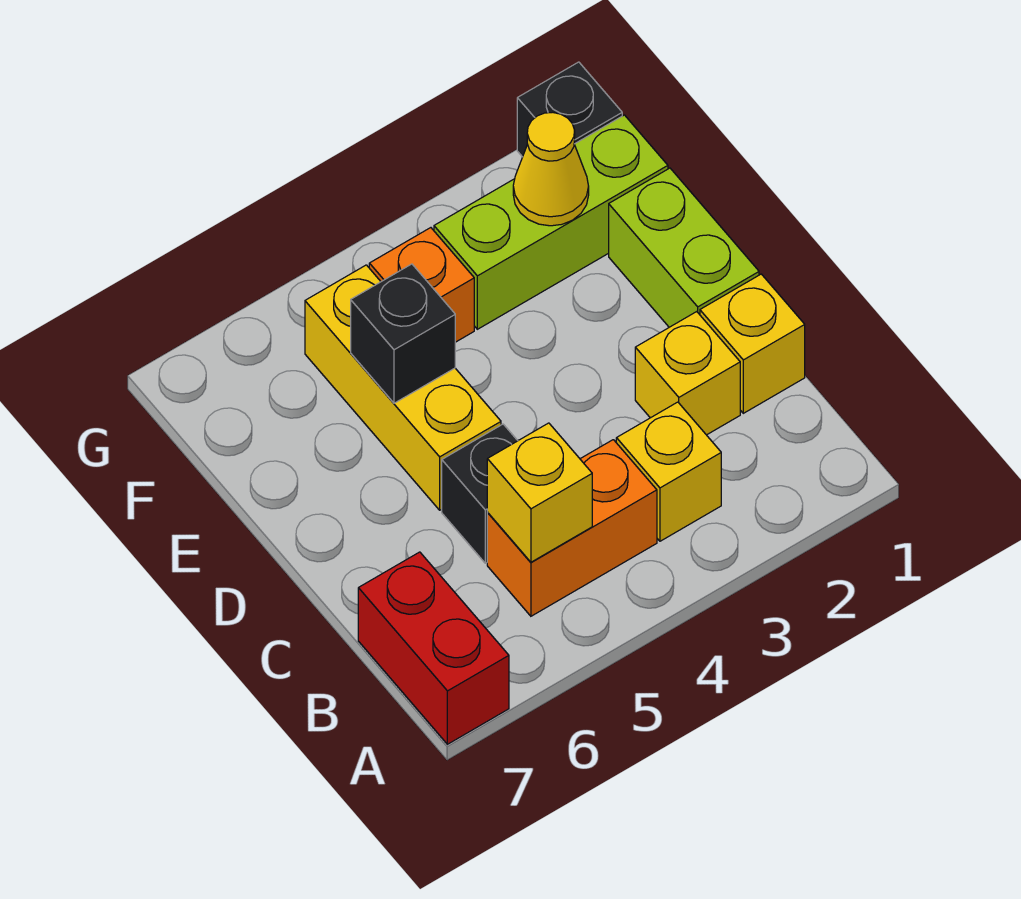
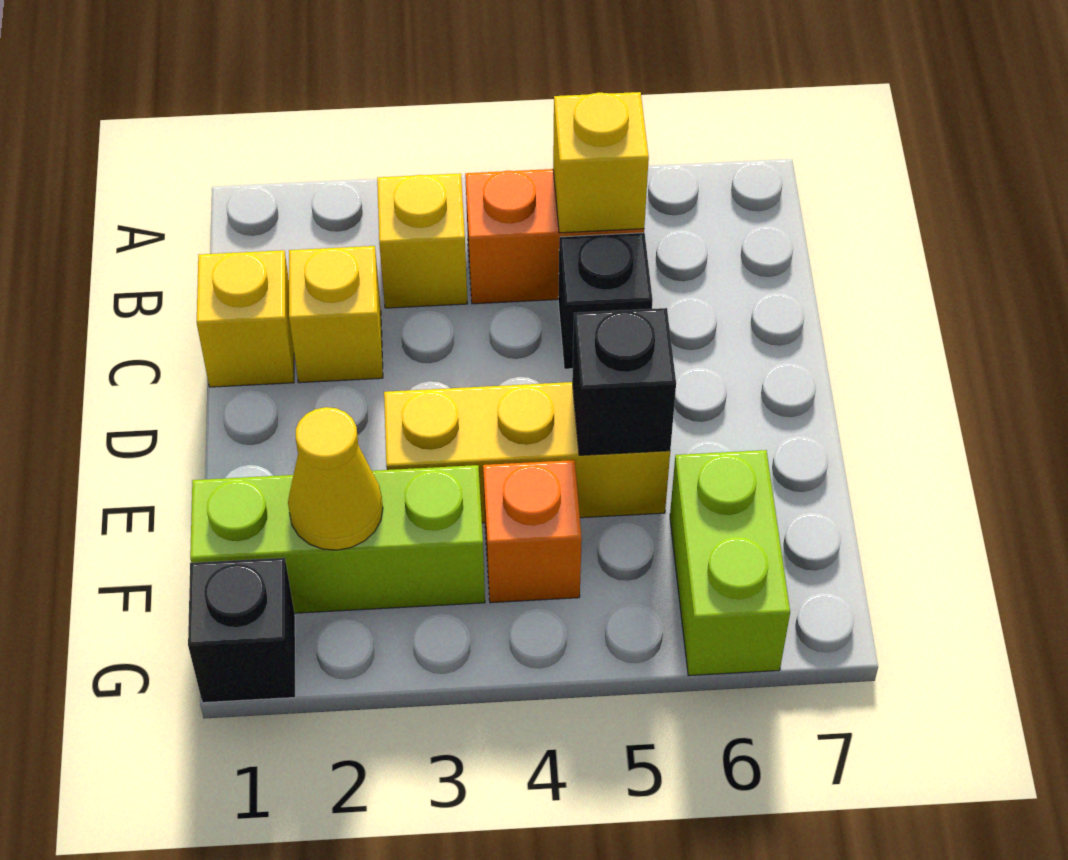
red brick A7:B7 level 1 -> none
lime brick D1:E1 level 1 -> lime brick F6:G6 level 1
yellow brick D5:F5 level 1 -> yellow brick E3:E5 level 1

